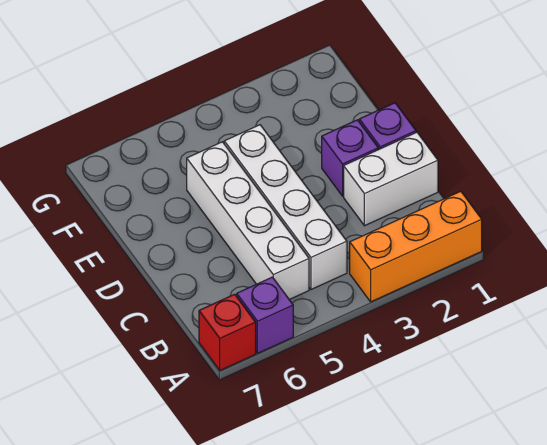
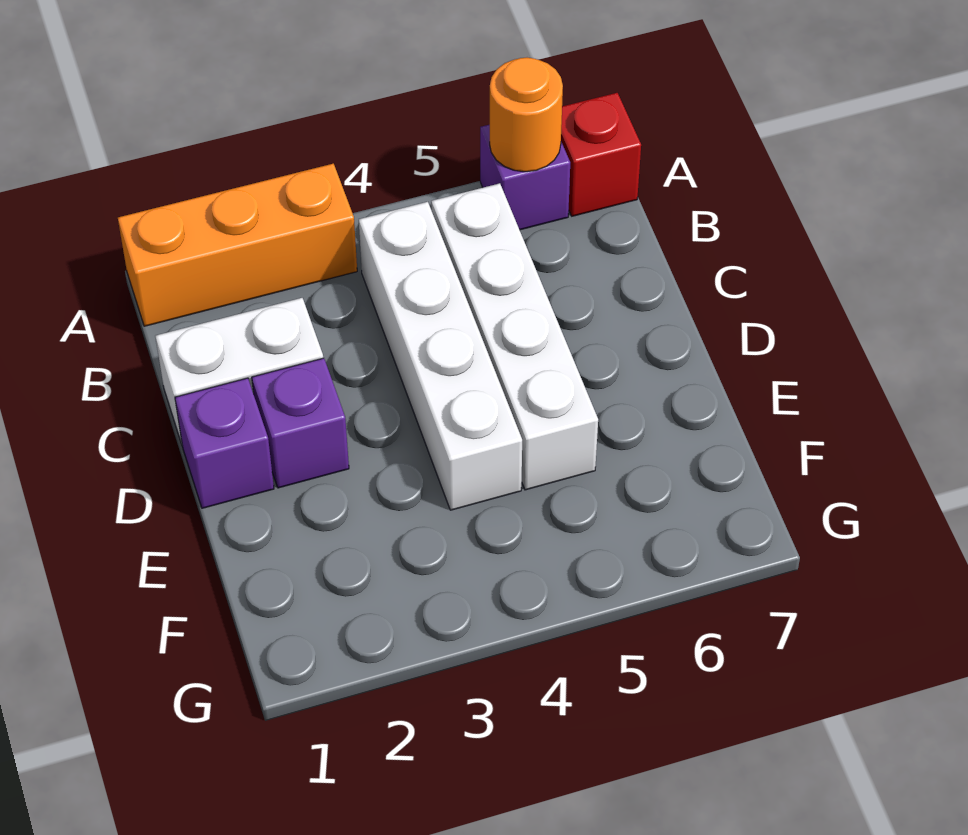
none -> orange round brick A6 level 2

